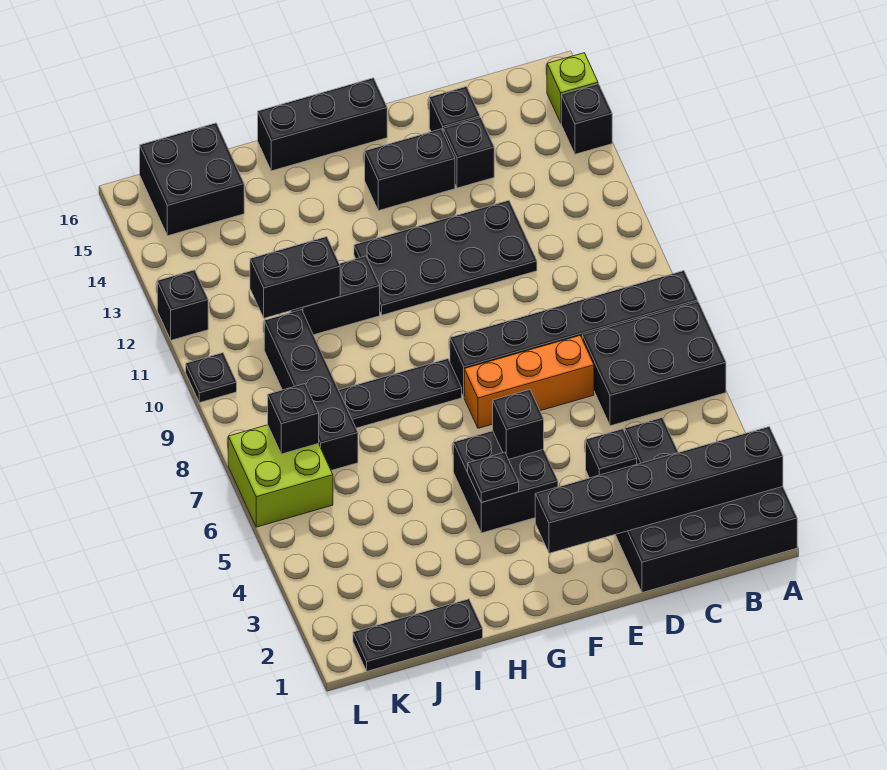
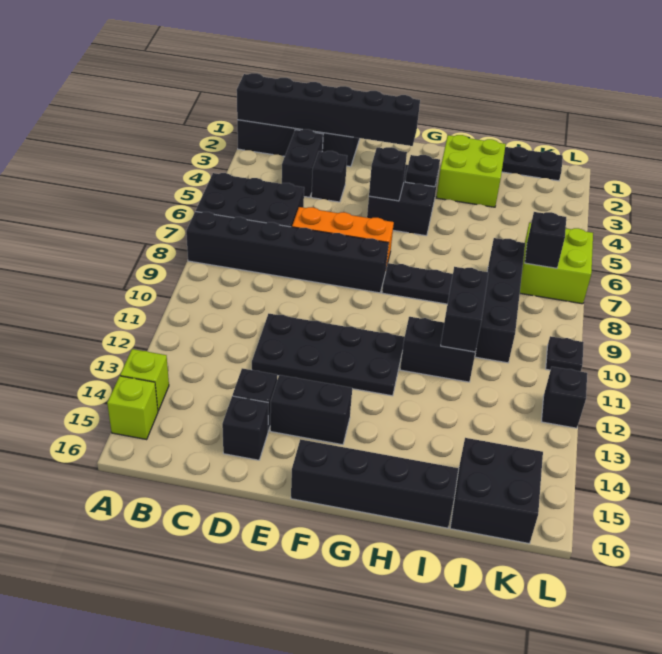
black brick A14 level 1 -> lime brick A14 level 1
black brick F16:H16 level 1 -> black brick F16:I16 level 1
none -> lime brick H2:I3 level 1
black brick I11:J11 level 2 -> black brick I10:I11 level 2

